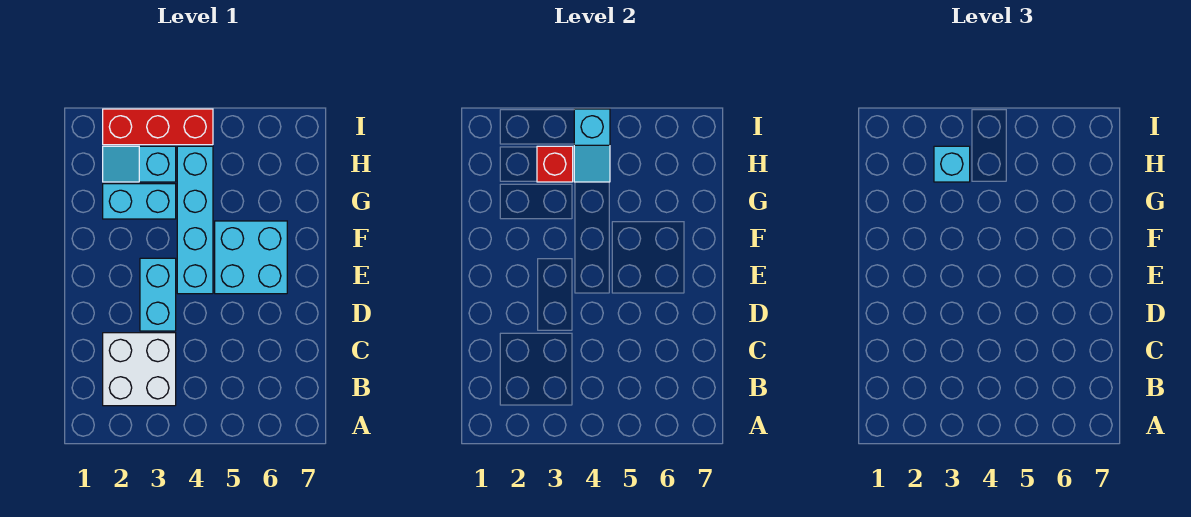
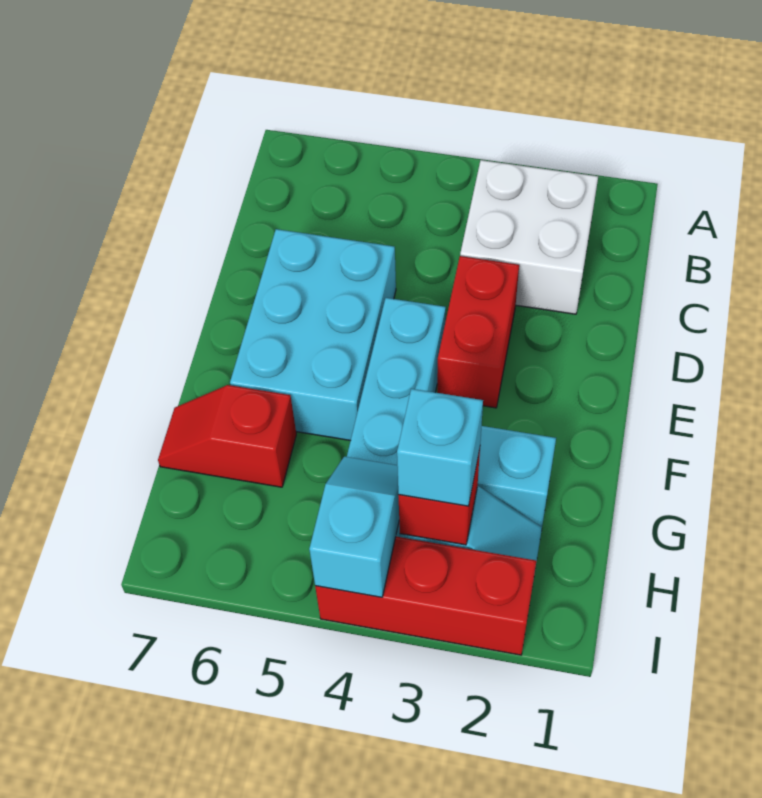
cyan brick D3:E3 level 1 -> red brick D3:E3 level 1
cyan brick E5:F6 level 1 -> cyan brick D5:F6 level 1
none -> red slope G6:G7 level 1 top 6

